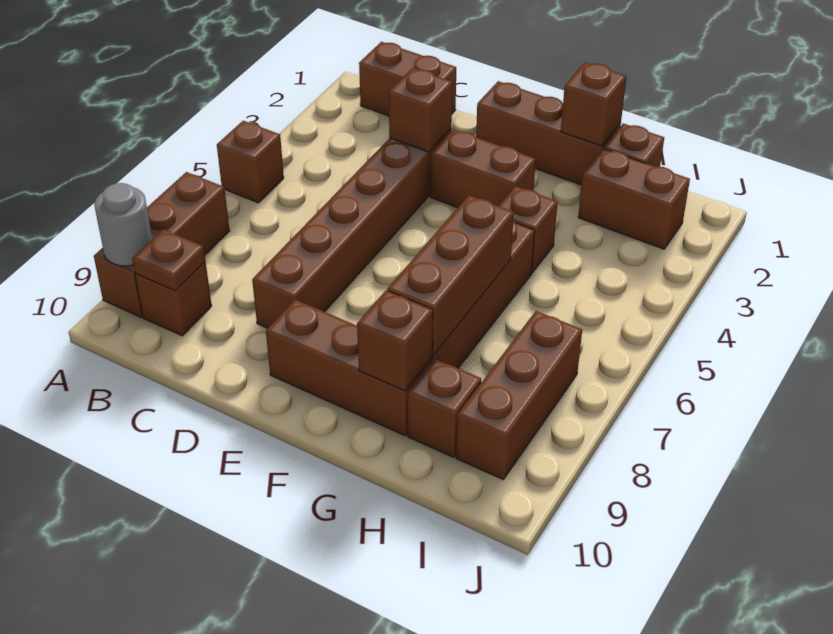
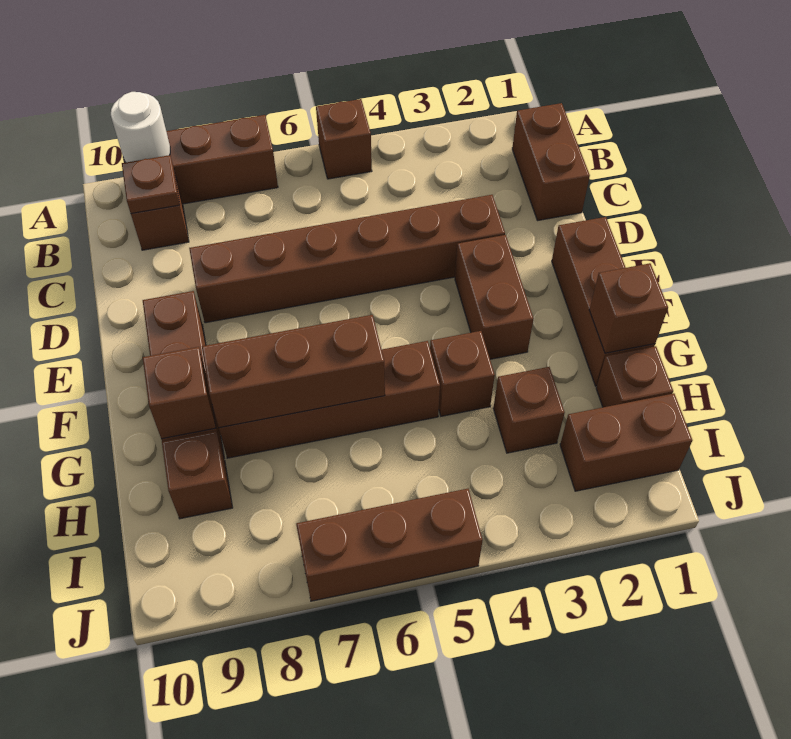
grey round brick A9 level 2 -> white round brick A9 level 2
brown brick D3 level 2 -> brown brick H3 level 1
brown brick H2:I2 level 1 -> brown brick I1:I2 level 1
brown brick I7:I9 level 1 -> brown brick J5:J7 level 1

